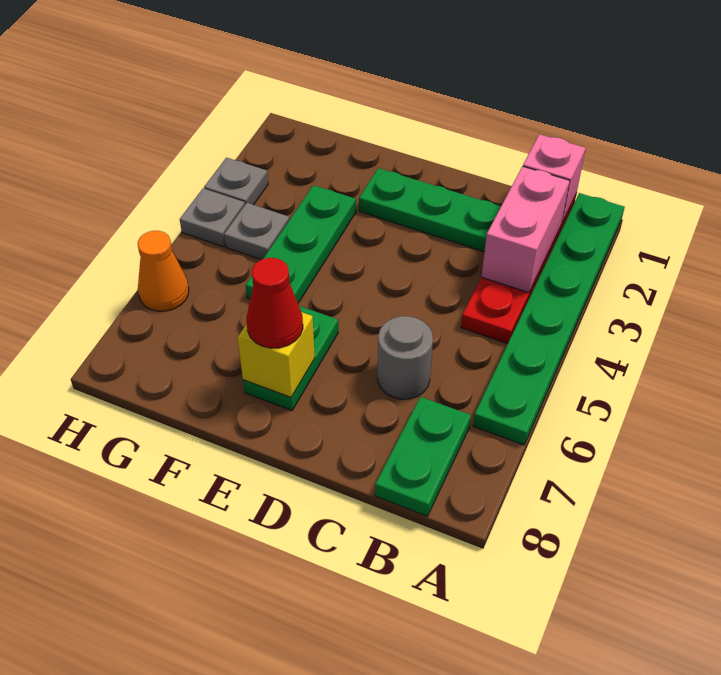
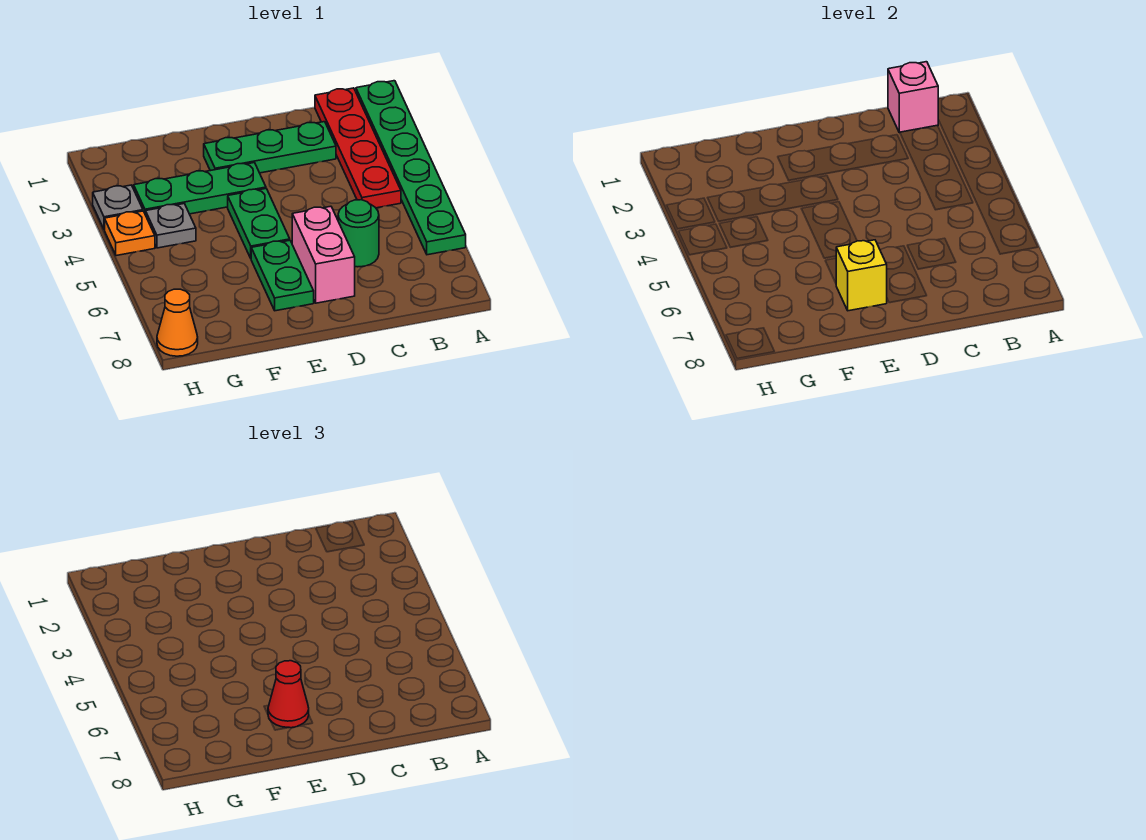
pink brick B2:B3 level 2 -> pink brick D6:D7 level 1
green plate B7:B8 level 1 -> green plate E4:E5 level 1
grey round brick C6 level 1 -> green round brick C6 level 1
green plate F3:F5 level 1 -> green plate E3:G3 level 1
grey plate H4 level 1 -> orange plate H4 level 1
orange cone H6 level 1 -> orange cone H8 level 1

